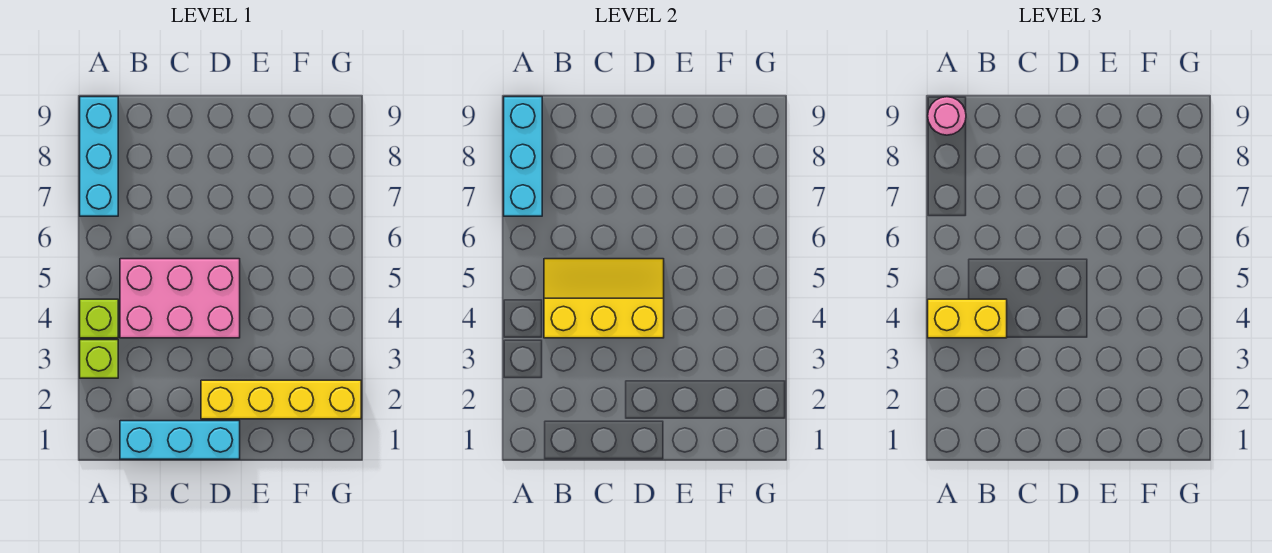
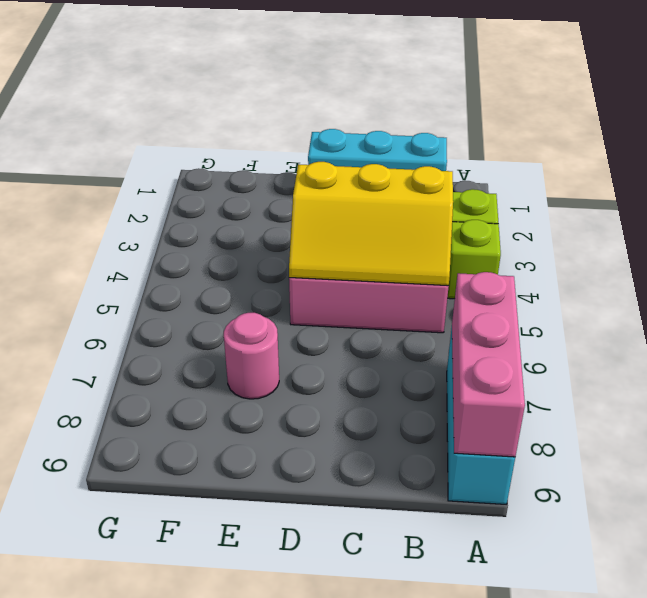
yellow brick A4:B4 level 3 -> none
cyan brick A7:A9 level 2 -> pink brick A7:A9 level 2
pink round brick A9 level 3 -> pink round brick E7 level 1
yellow brick D2:G2 level 1 -> none

